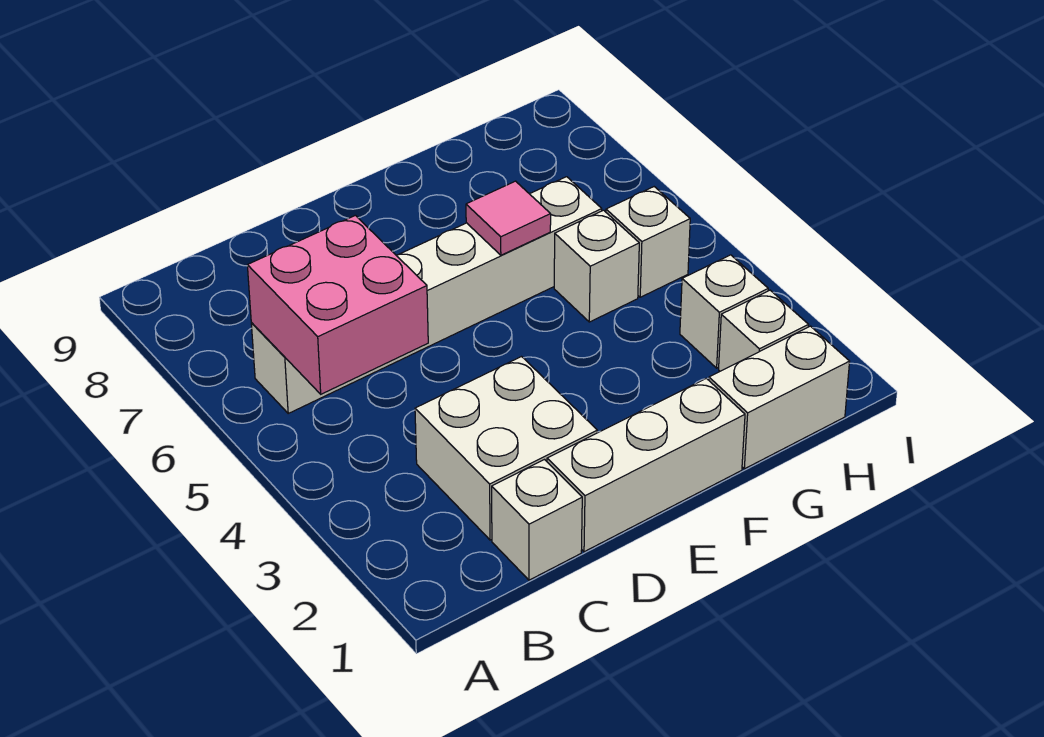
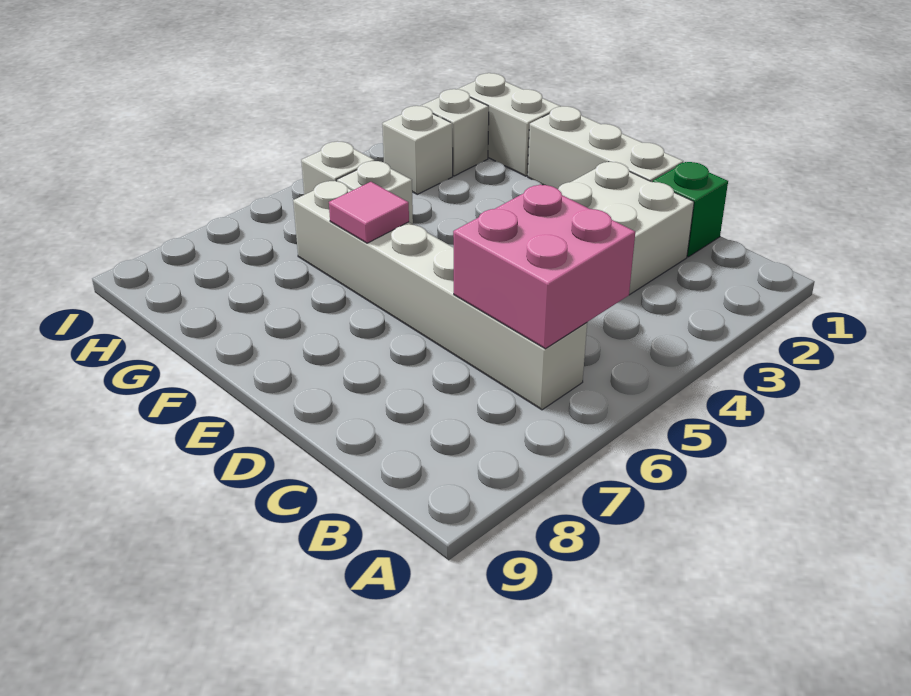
white brick C1 level 1 -> green brick C1 level 1

